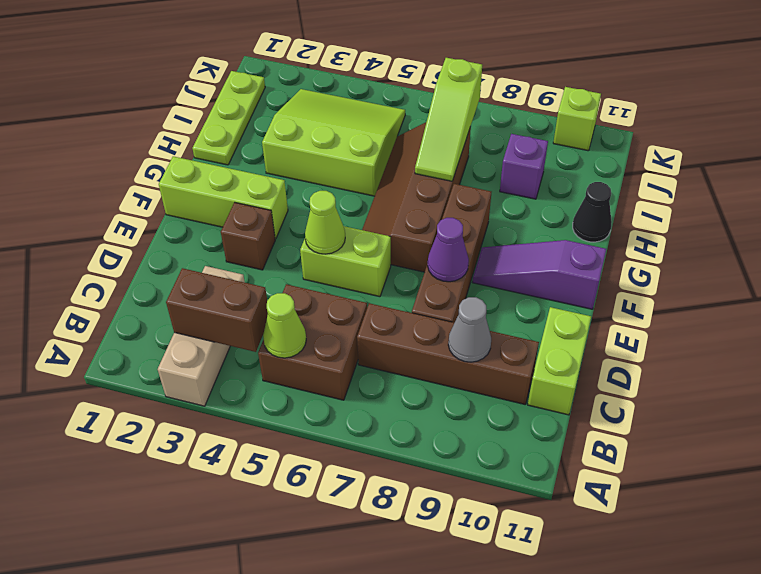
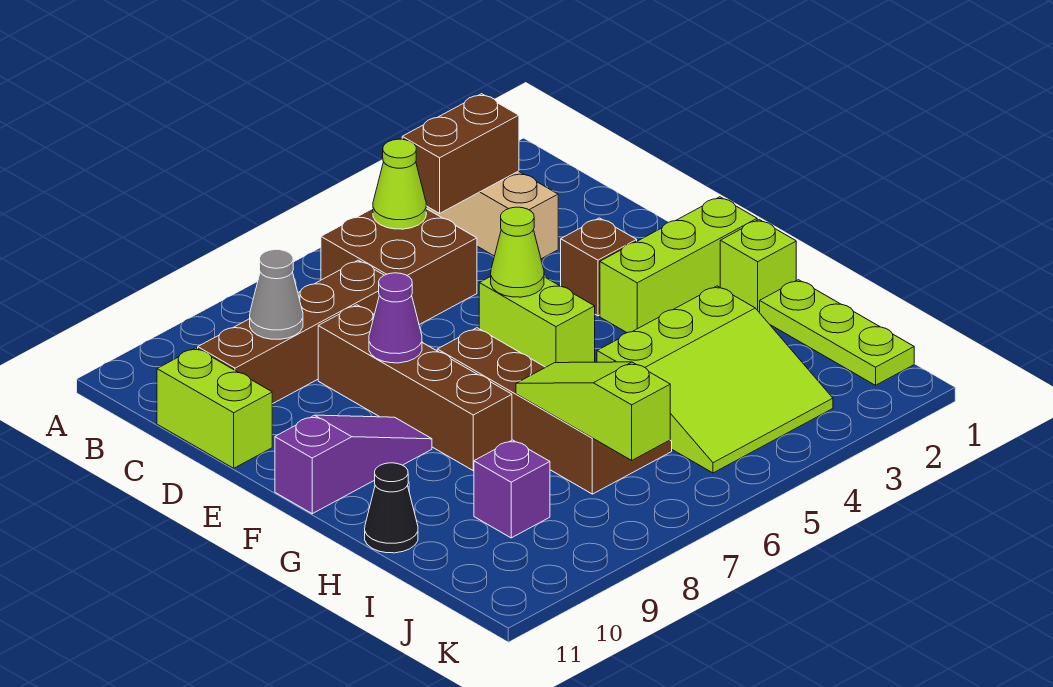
lime brick E5:E6 level 1 -> lime brick E5:F5 level 1
lime brick K10 level 1 -> lime brick G1 level 1

